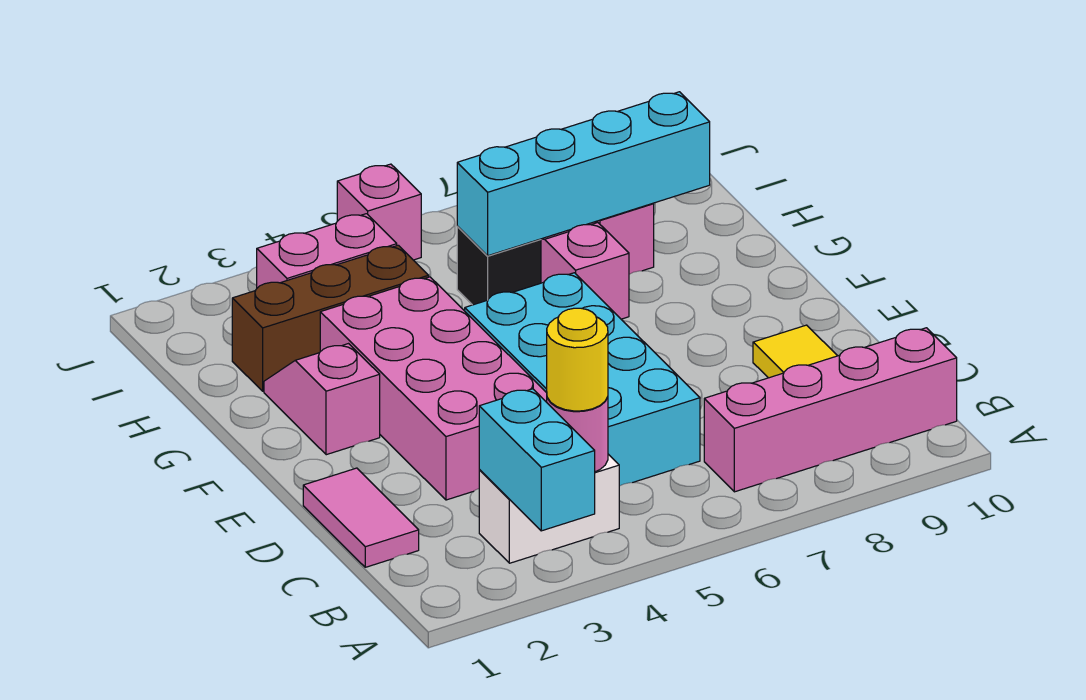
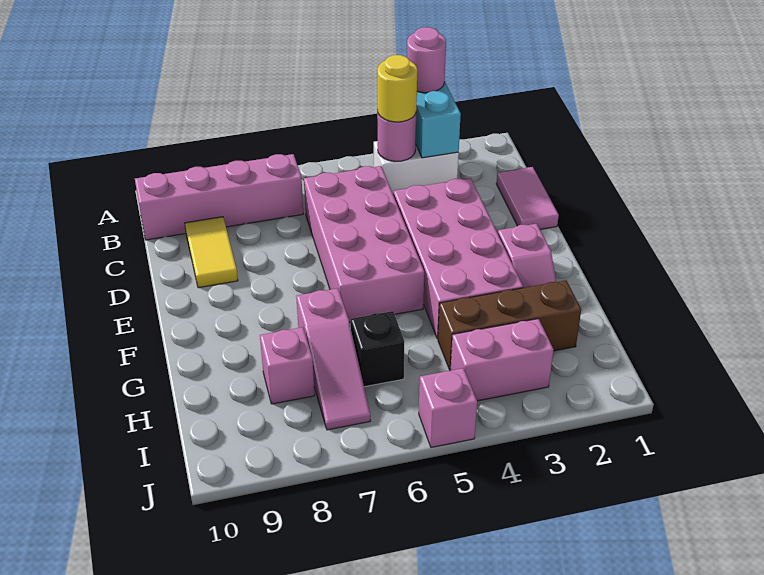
none -> pink round brick A3 level 3
cyan brick C5:F6 level 1 -> pink brick C5:F6 level 1
cyan brick H6:H9 level 2 -> none

